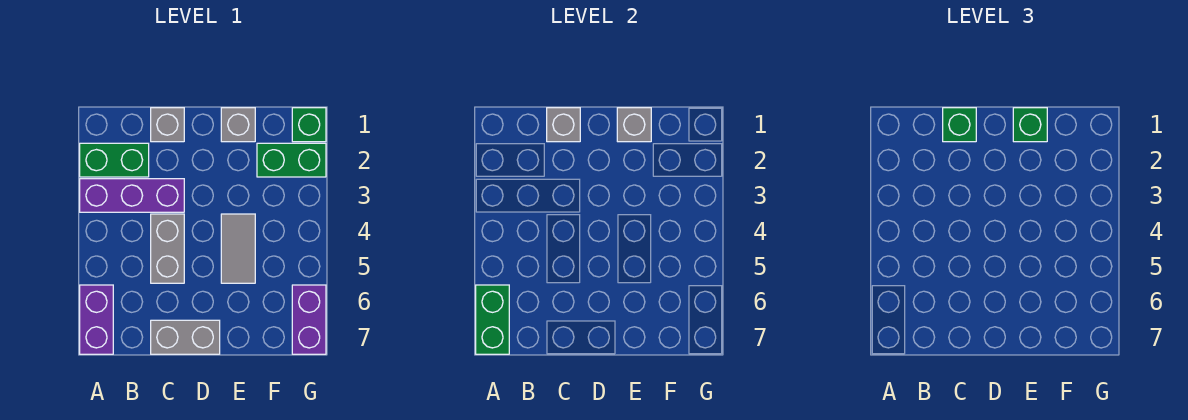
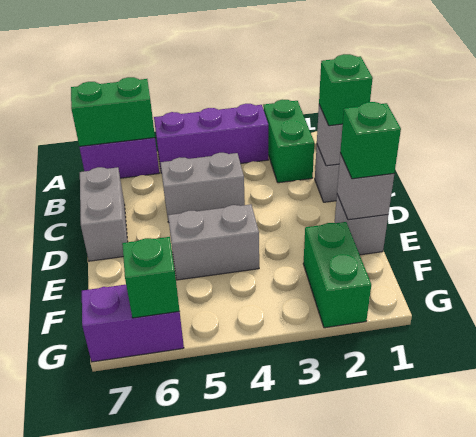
purple brick A3:C3 level 1 -> purple brick A3:A5 level 1
grey tile E4:E5 level 1 -> grey brick E4:E5 level 1
green brick G1 level 1 -> green brick G6 level 2

